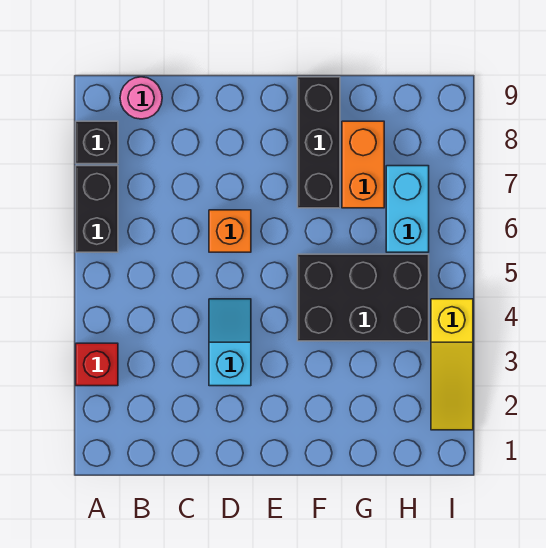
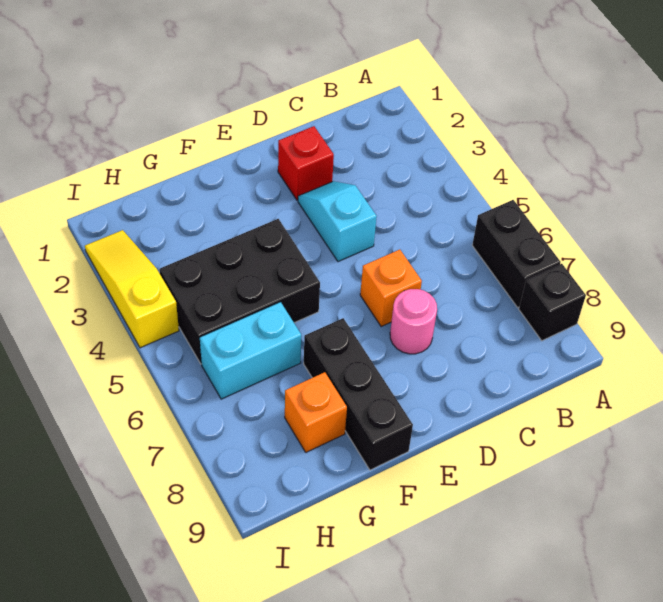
red brick A3 level 1 -> red brick D2 level 1
pink round brick B9 level 1 -> pink round brick D7 level 1
cyan slope D3:D4 level 1 top 3 -> cyan slope D3:D4 level 1 top 4
orange brick G7:G8 level 1 -> orange brick G8 level 1
cyan brick H6:H7 level 1 -> cyan brick G6:H6 level 1

